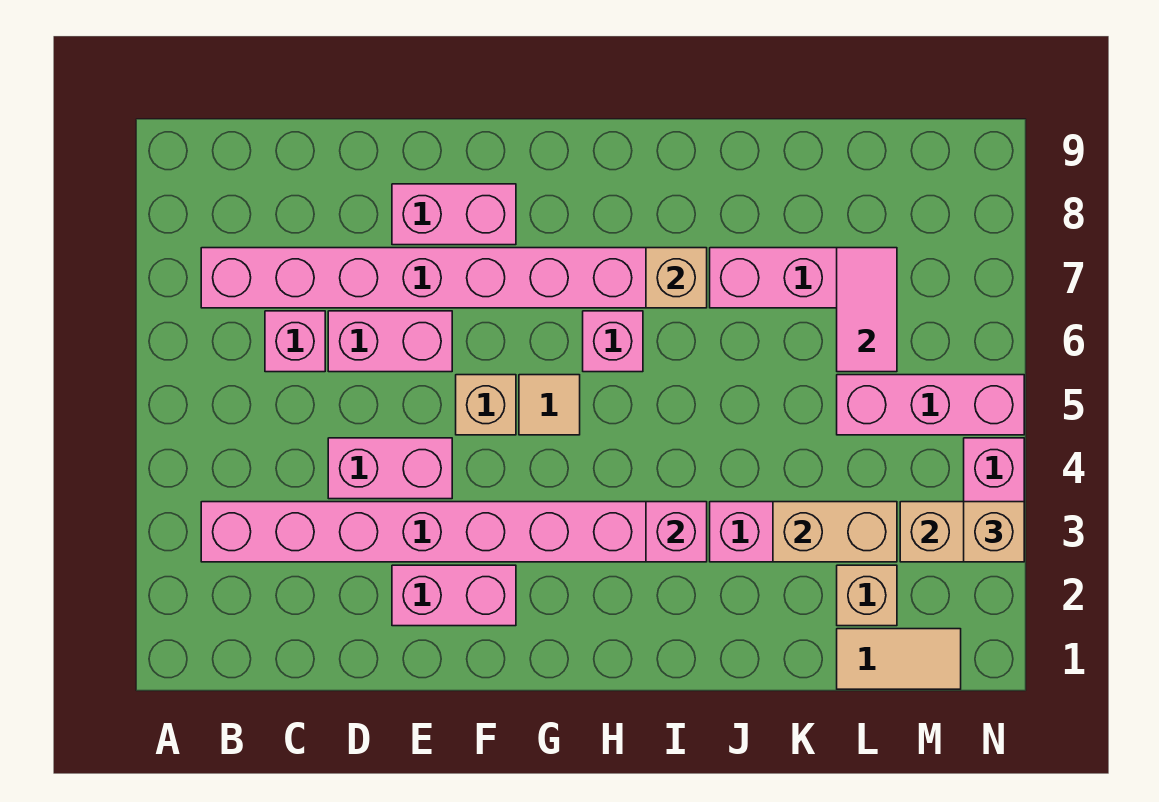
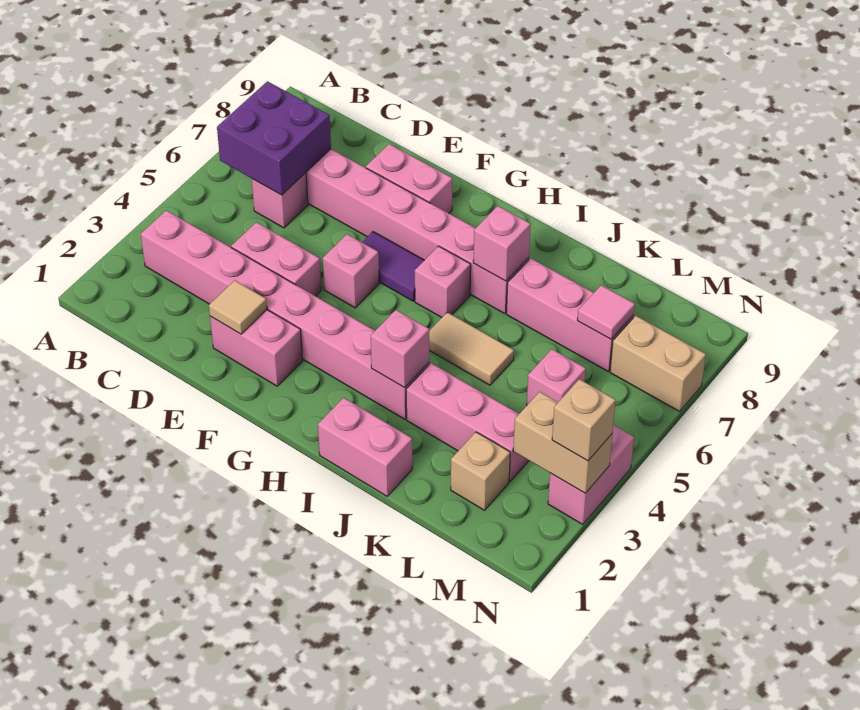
none -> purple brick B6:C7 level 2
pink brick D6:E6 level 1 -> pink brick I1:J1 level 1
tan brick F5 level 1 -> pink brick F5 level 1
none -> purple tile F6:G6 level 1
tan tile G5 level 1 -> tan tile E2 level 2
tan brick I7 level 2 -> pink brick I7 level 2
tan brick K3:L3 level 2 -> tan brick M7:N7 level 1
tan tile L1:M1 level 1 -> tan tile I5:J5 level 1
pink brick L5:N5 level 1 -> pink brick L5 level 1
pink tile L6:L7 level 2 -> pink tile L7 level 2

